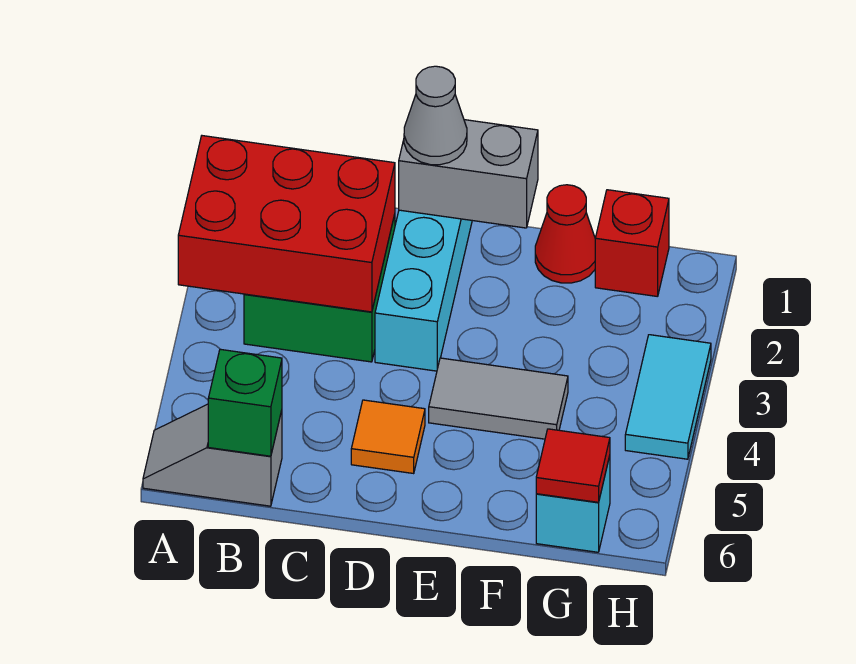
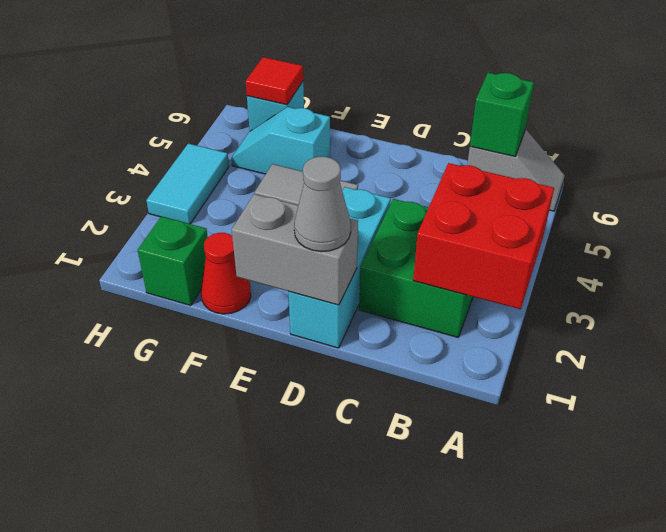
red brick A2:C3 level 2 -> red brick A2:B3 level 2
orange tile D5 level 1 -> none
none -> cyan slope F5:G5 level 1 top F
red brick G1 level 1 -> green brick G1 level 1

